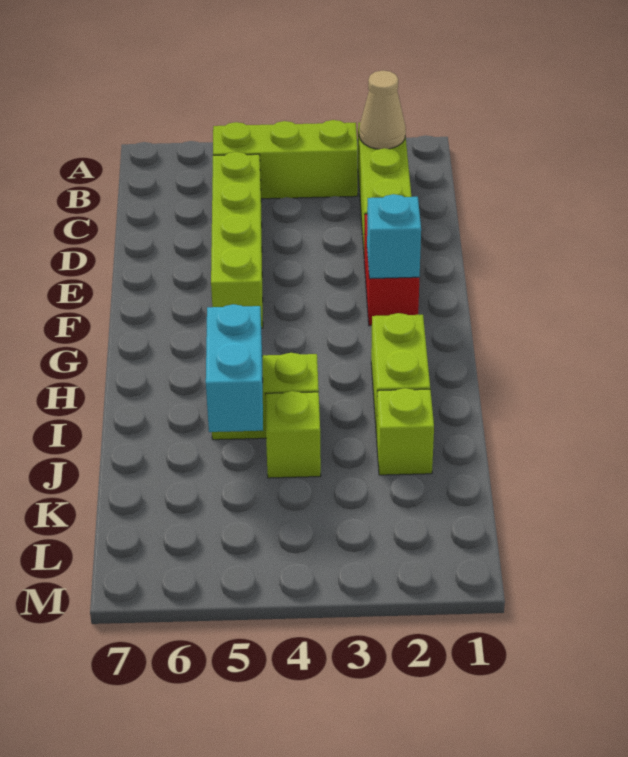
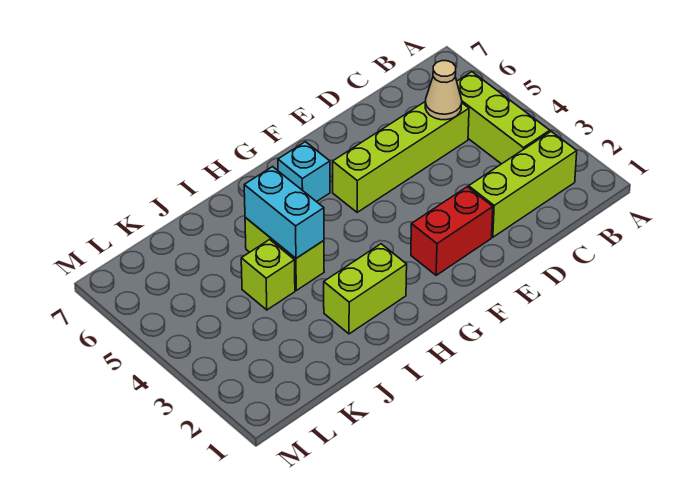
tan cone B2 level 2 -> tan cone C5 level 2
cyan brick F2 level 2 -> cyan brick G6 level 1
cyan brick I5:J5 level 2 -> cyan brick I4:I5 level 2
lime brick J2 level 1 -> none

